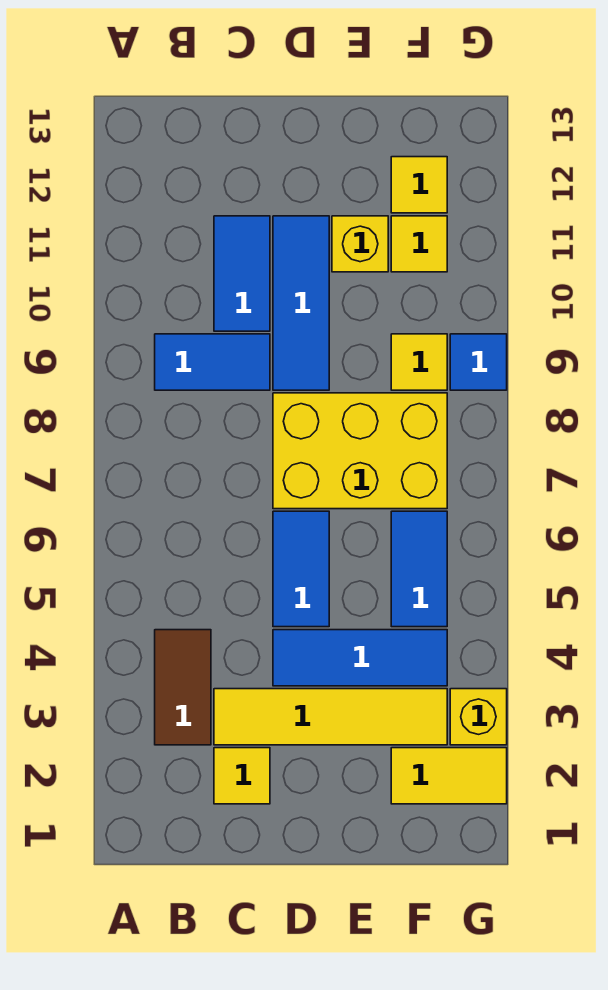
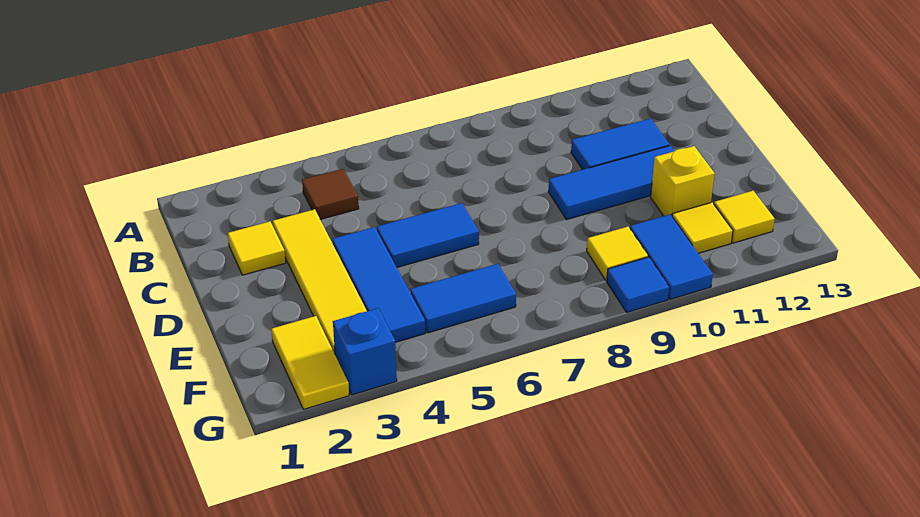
brown tile B3:B4 level 1 -> brown tile B4 level 1
blue tile B9:C9 level 1 -> blue tile F10:G10 level 1
yellow brick D7:F8 level 1 -> none
yellow brick G3 level 1 -> blue brick G3 level 1

